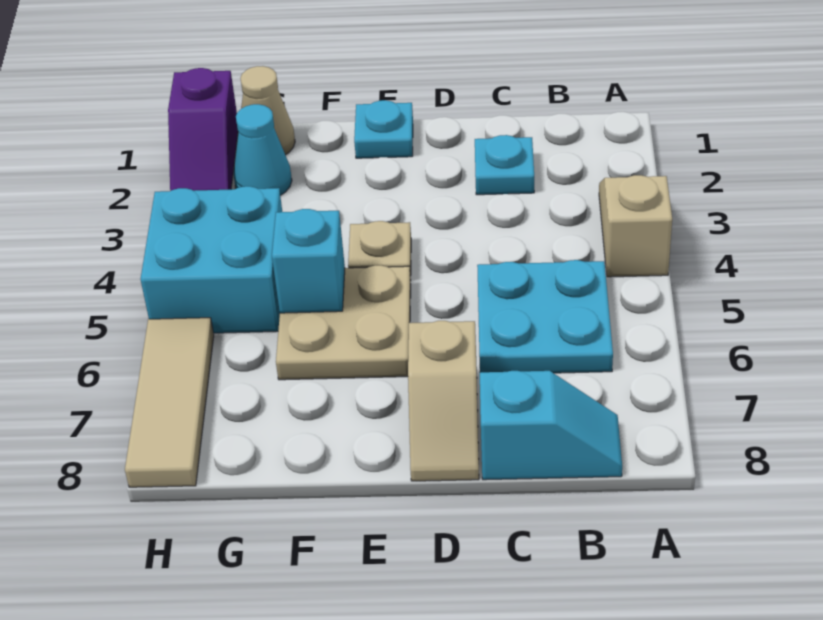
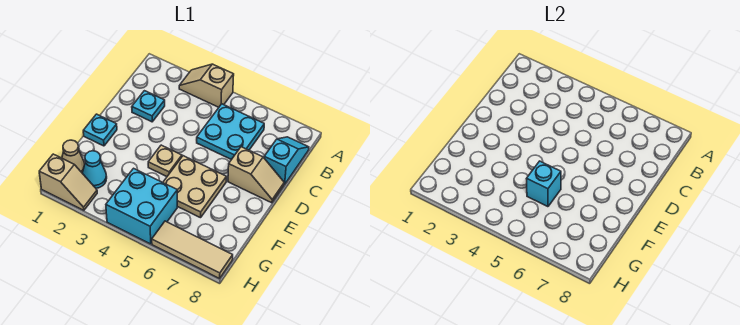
purple slope H1:H2 level 1 top 1 -> tan slope H1:H2 level 1 top 1

